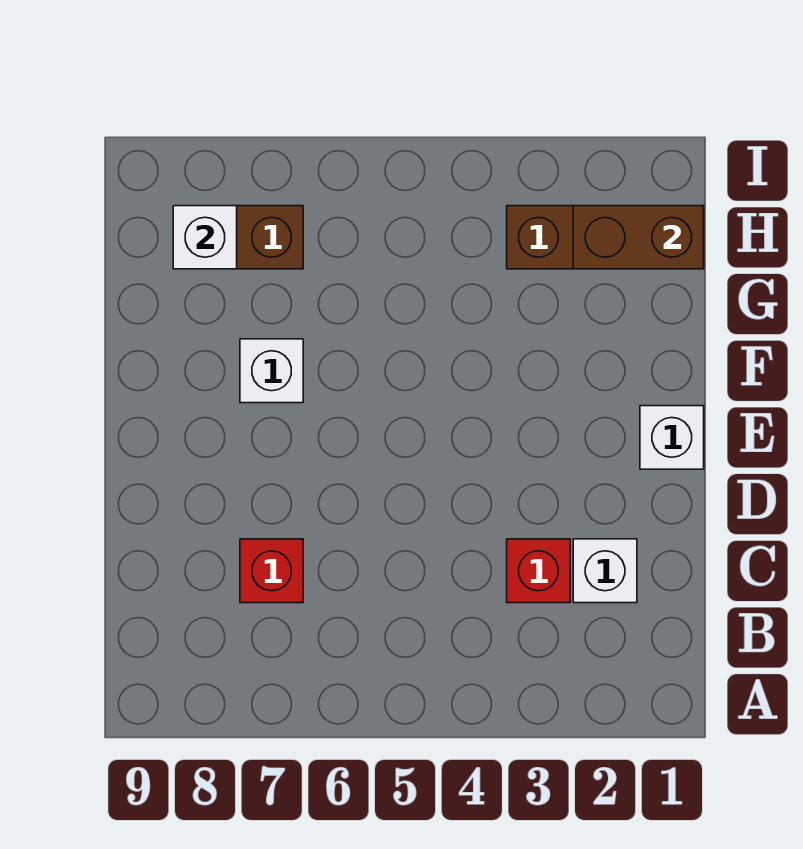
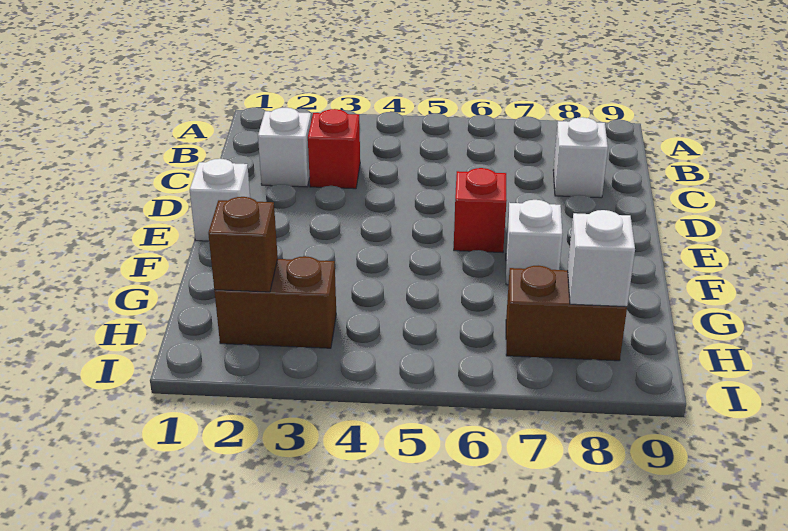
red brick C7 level 1 -> red brick E6 level 1
none -> white brick C8 level 1
brown brick H1:H2 level 2 -> brown brick H2 level 2

